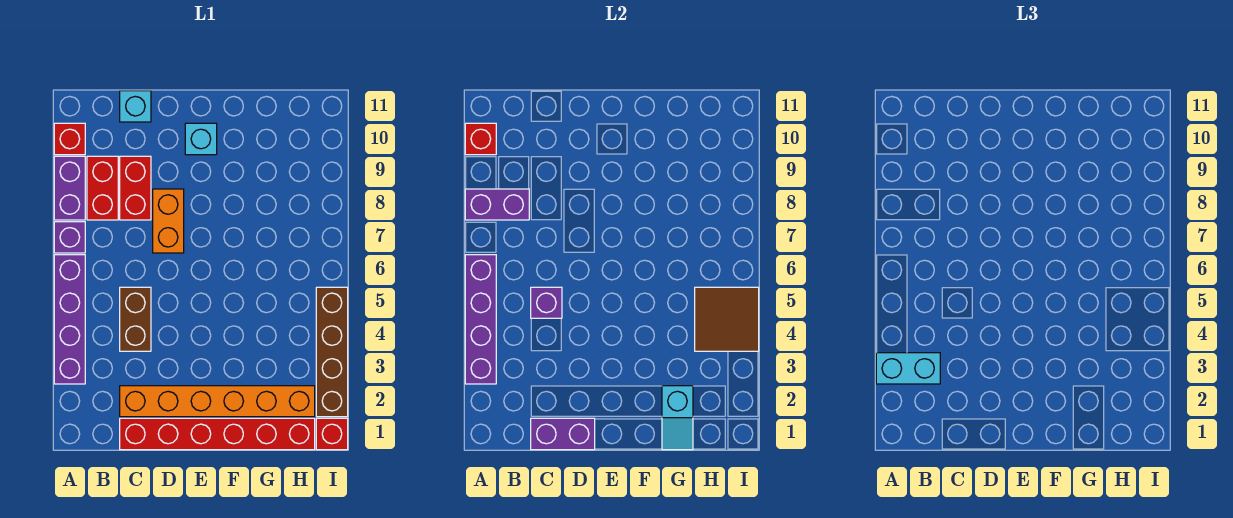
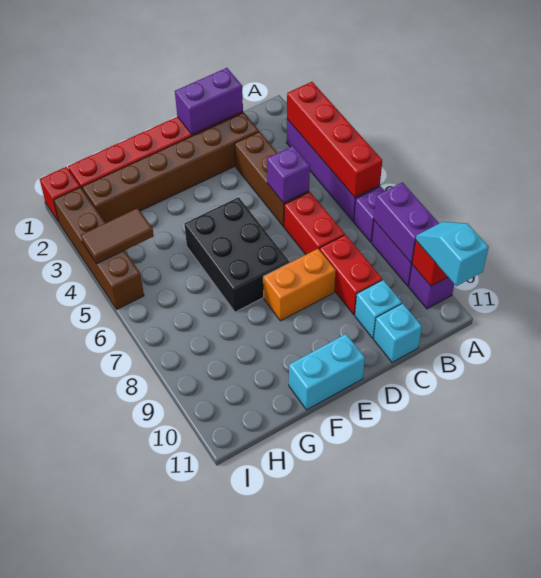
purple brick A3:A6 level 2 -> red brick A3:A6 level 2
cyan brick A3:B3 level 3 -> cyan brick E11:F11 level 1
purple brick A8:B8 level 2 -> purple brick A8:A9 level 2
red brick A10 level 1 -> purple brick A10 level 1
red brick B8:B9 level 1 -> red brick C6:C7 level 1
orange brick C2:H2 level 1 -> brown brick C2:H2 level 1
brown brick C4:C5 level 1 -> brown brick C3:C5 level 1
orange brick D7:D8 level 1 -> orange brick D8:E8 level 1
none -> black brick E5:F7 level 1
cyan brick E10 level 1 -> cyan brick C10 level 1
cyan slope G1:G2 level 2 top 2 -> cyan slope A10:A11 level 3 top 11
brown tile H4:I5 level 2 -> brown tile H4:I4 level 2

